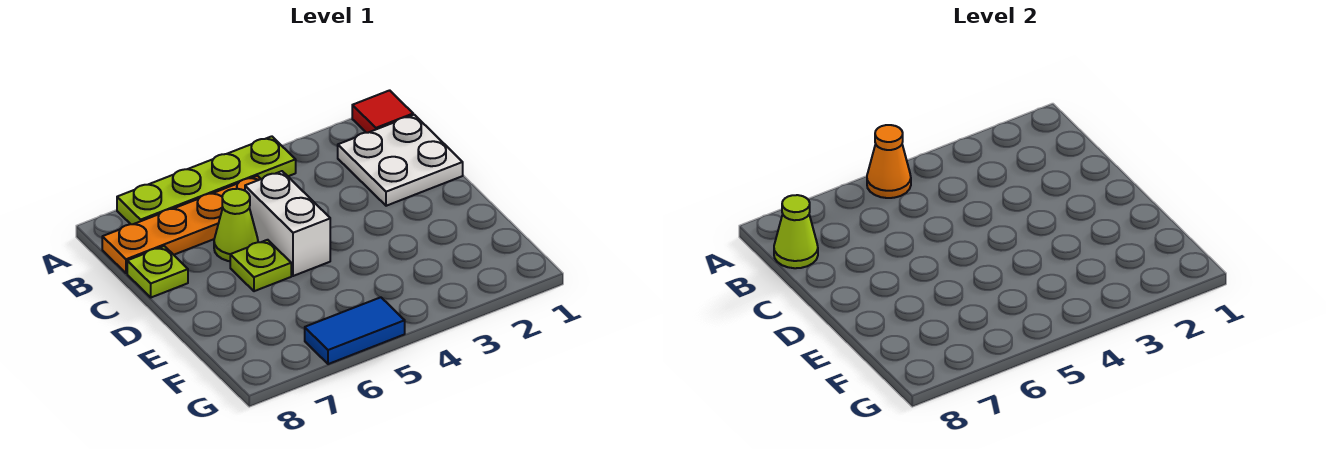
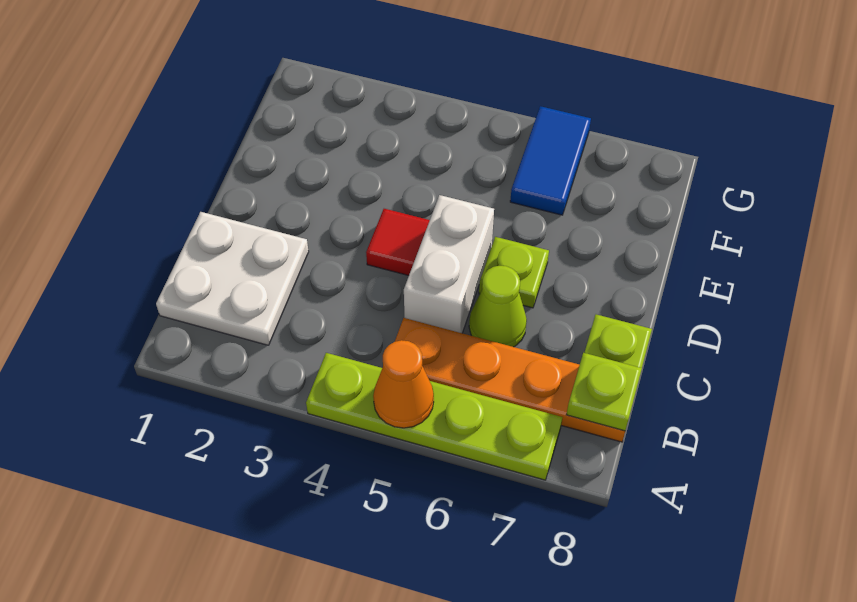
red tile A1 level 1 -> red tile D4 level 1
lime cone B8 level 2 -> lime plate B8 level 2
blue tile G5:G6 level 1 -> blue tile F6:G6 level 1

